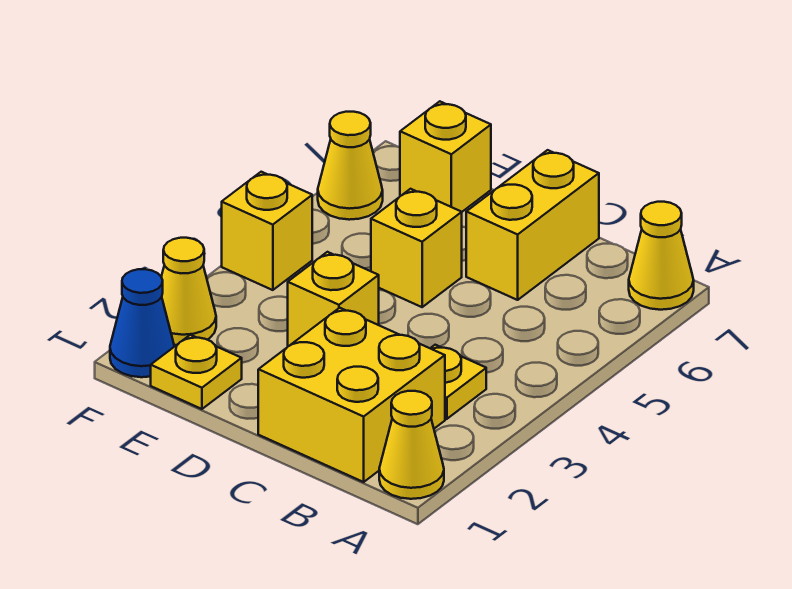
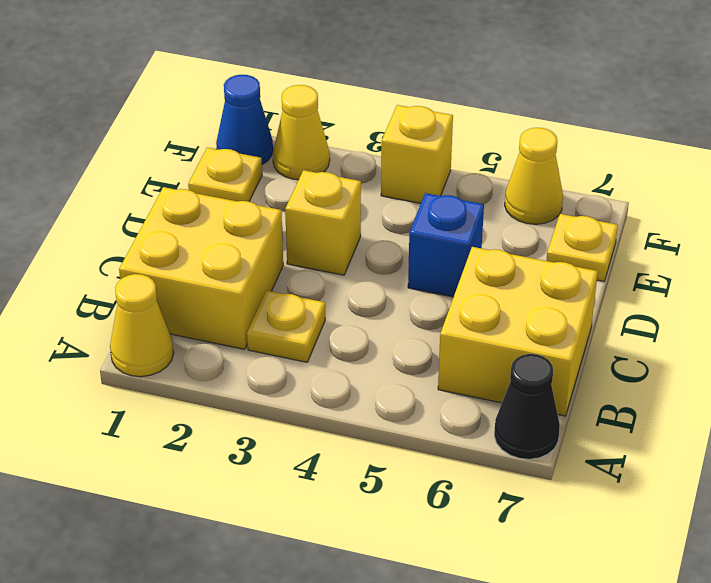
yellow cone A7 level 1 -> black cone A7 level 1
yellow brick C6:C7 level 1 -> yellow brick B6:C7 level 1
yellow brick D5 level 1 -> blue brick D5 level 1
yellow brick E7 level 1 -> yellow plate E7 level 1

